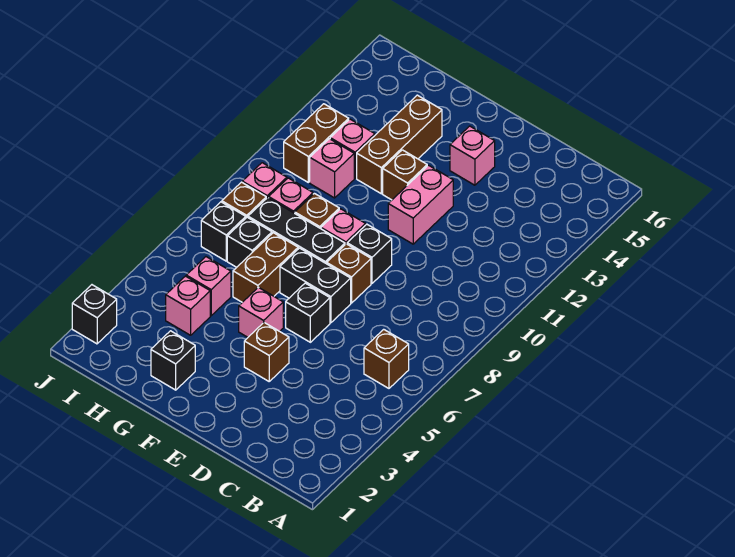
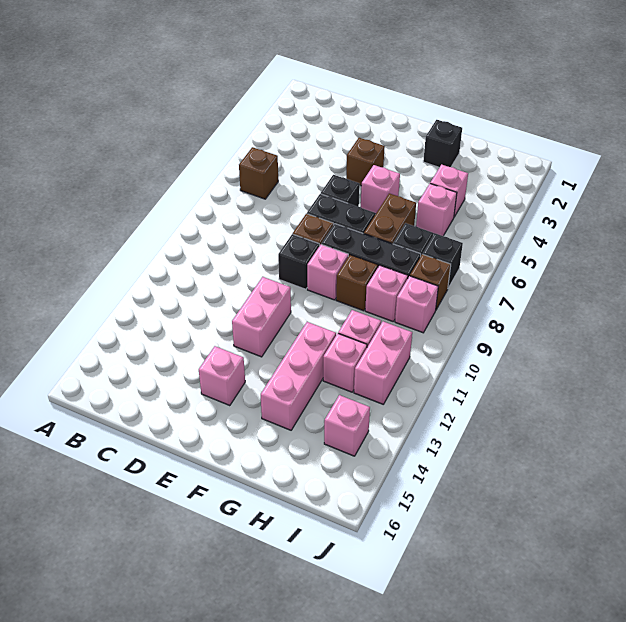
brown brick F12 level 1 -> none
brown brick G12:G14 level 1 -> pink brick G12:G14 level 1
brown brick I11:I12 level 1 -> pink brick I11:I12 level 1
none -> pink brick I14 level 1
black brick J2 level 1 -> none

